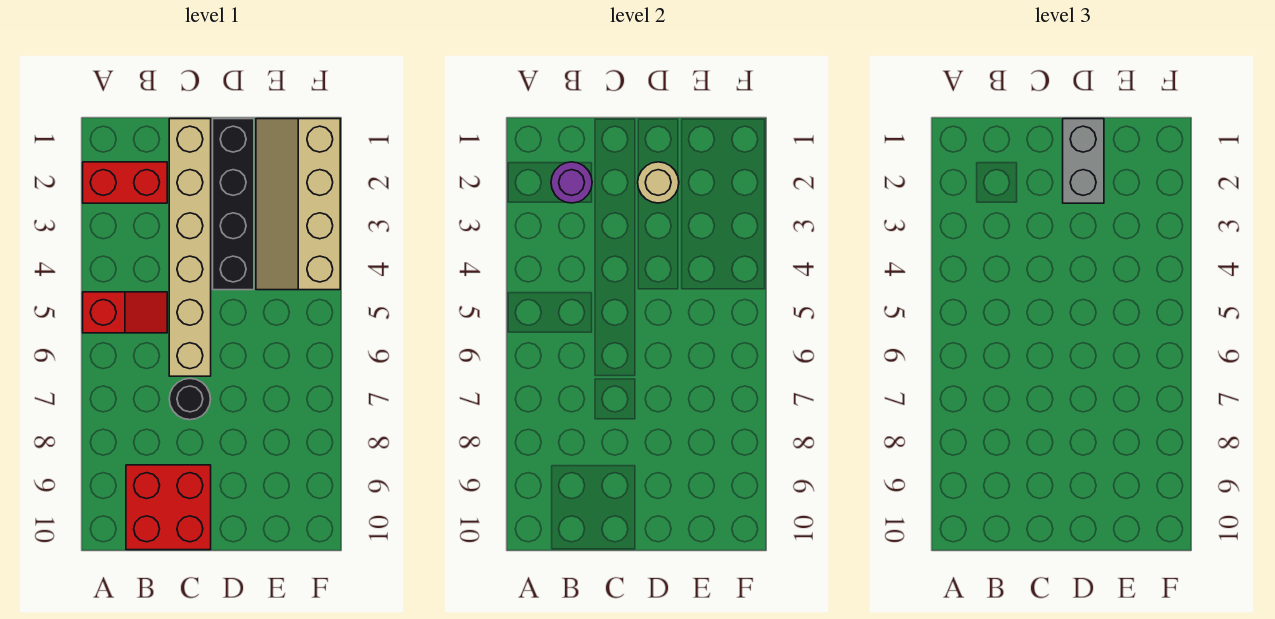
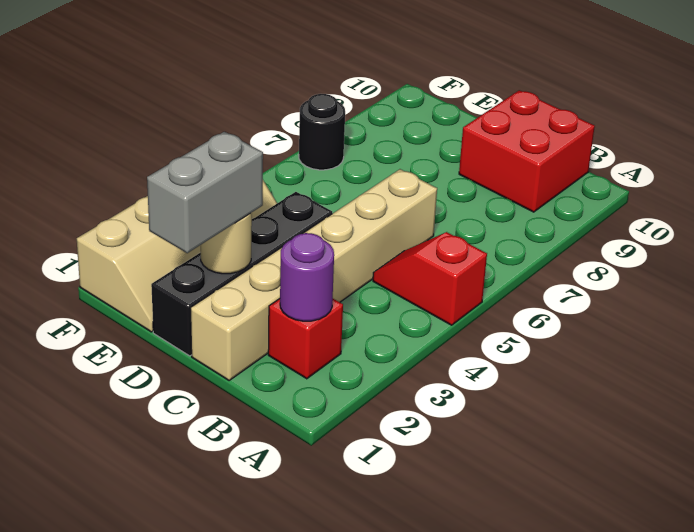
red brick A2:B2 level 1 -> red brick B2 level 1
black round brick C7 level 1 -> black round brick F7 level 1

